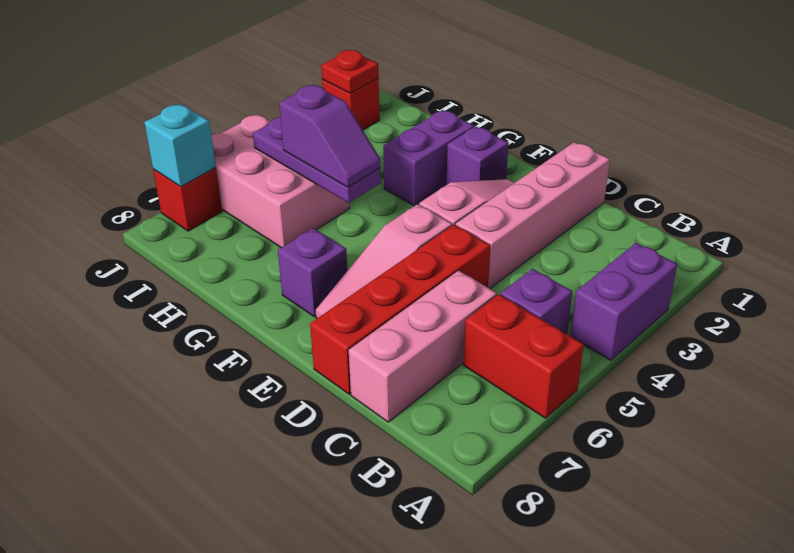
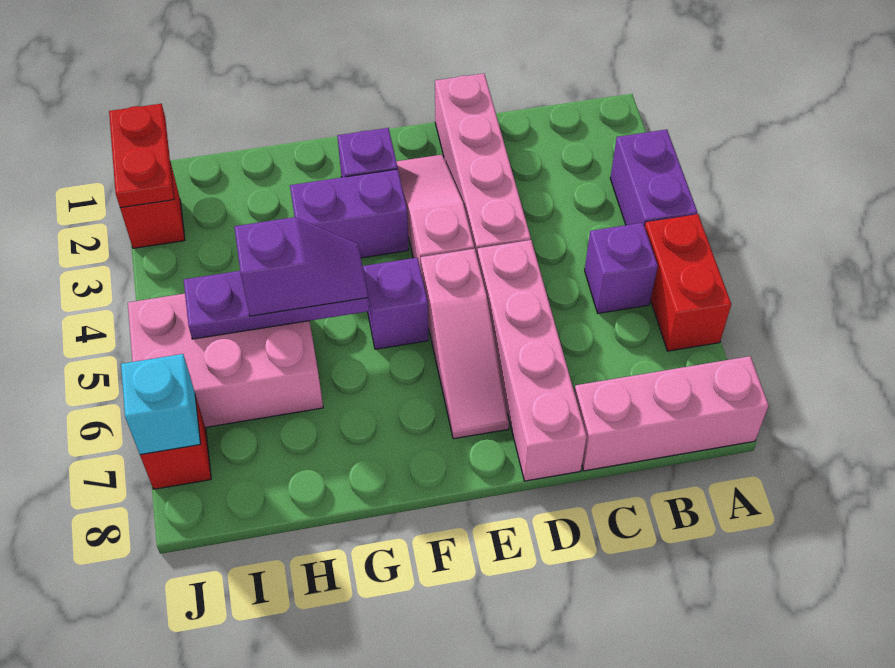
red brick A6:B6 level 1 -> red brick A5:A6 level 1
pink brick C6:C8 level 1 -> pink brick A8:C8 level 1
red brick D5:D8 level 1 -> pink brick D5:D8 level 1
purple brick F7 level 1 -> purple brick F5 level 1
purple brick G2:G3 level 1 -> purple brick F3:G3 level 1
red plate J2 level 2 -> red plate J1:J2 level 2

